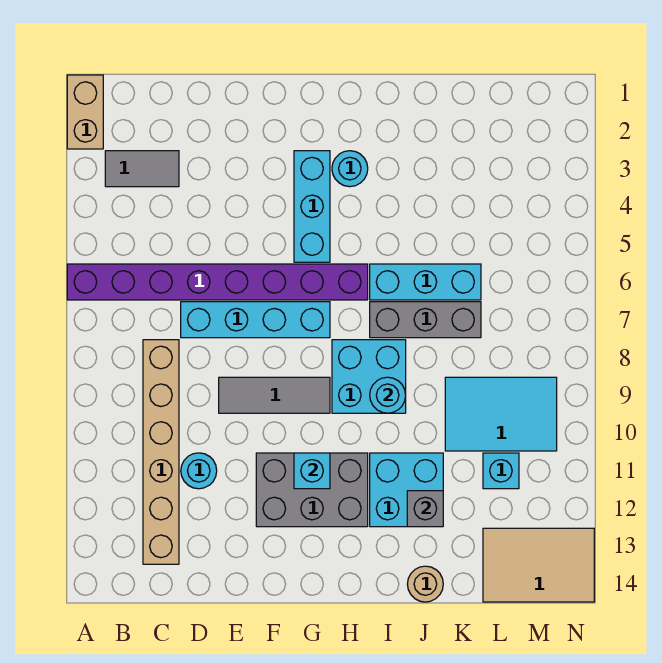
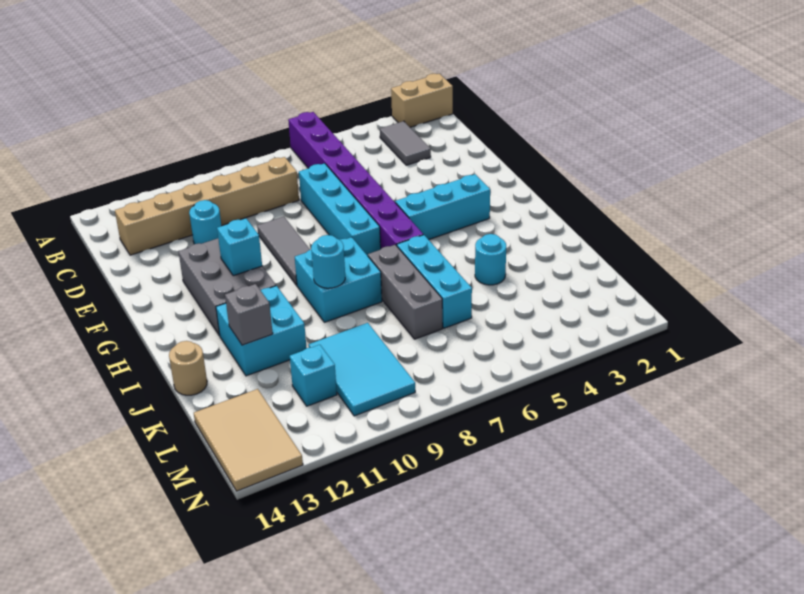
cyan round brick H3 level 1 -> cyan round brick J4 level 1

